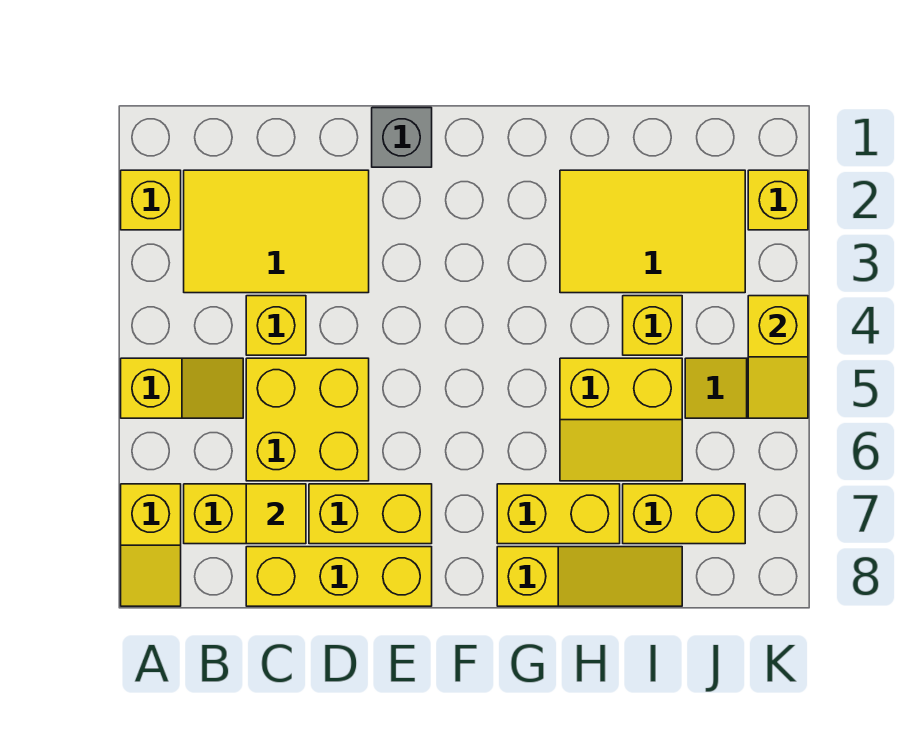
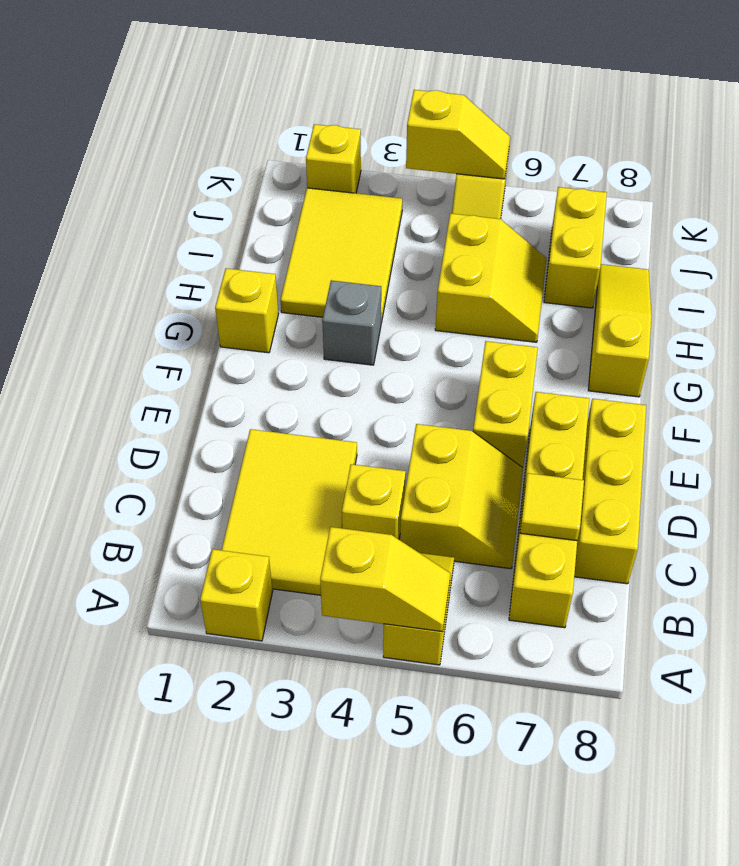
yellow slope A7:A8 level 1 top 7 -> yellow slope A4:A5 level 2 top 4
yellow brick C5:D6 level 1 -> yellow slope C5:D6 level 1 top 5
grey brick E1 level 1 -> grey brick G3 level 1
yellow brick G7:H7 level 1 -> yellow brick E6:F6 level 1
yellow brick I4 level 1 -> yellow brick G1 level 1

